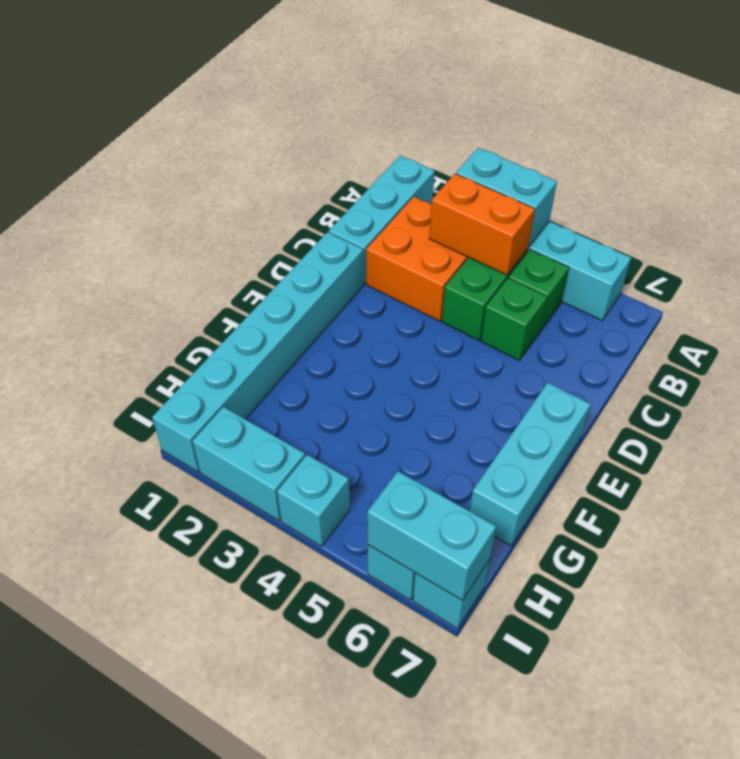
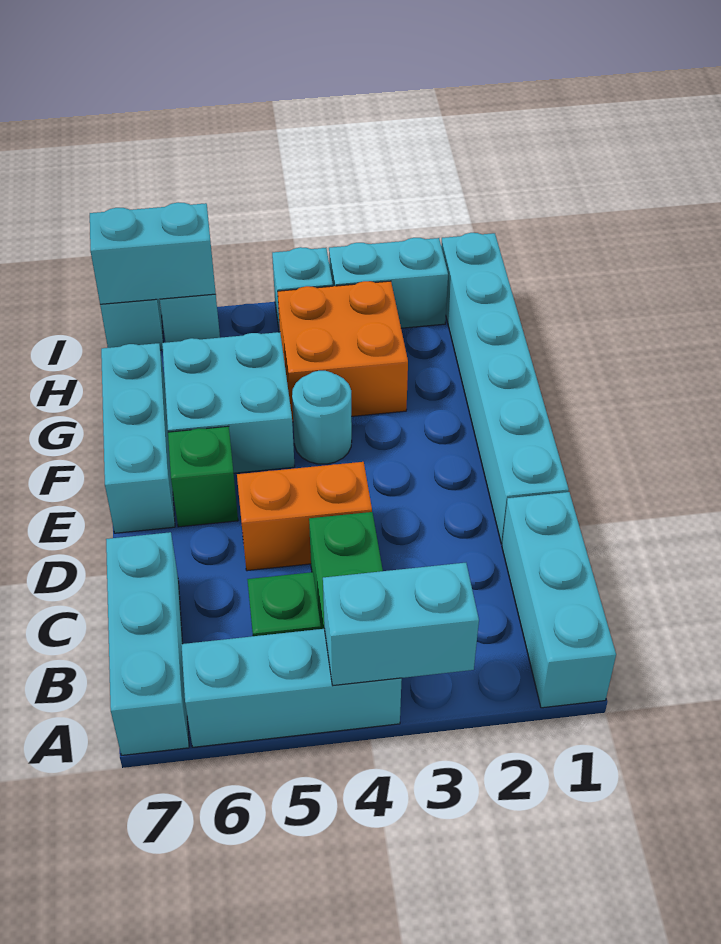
none -> cyan brick A7:C7 level 1
orange brick B2:C3 level 1 -> orange brick G3:H4 level 1
orange brick B3:B4 level 2 -> orange brick D4:D5 level 1
green brick C5 level 1 -> green brick E6 level 1
none -> cyan round brick F4 level 1
none -> cyan brick F5:G6 level 1

